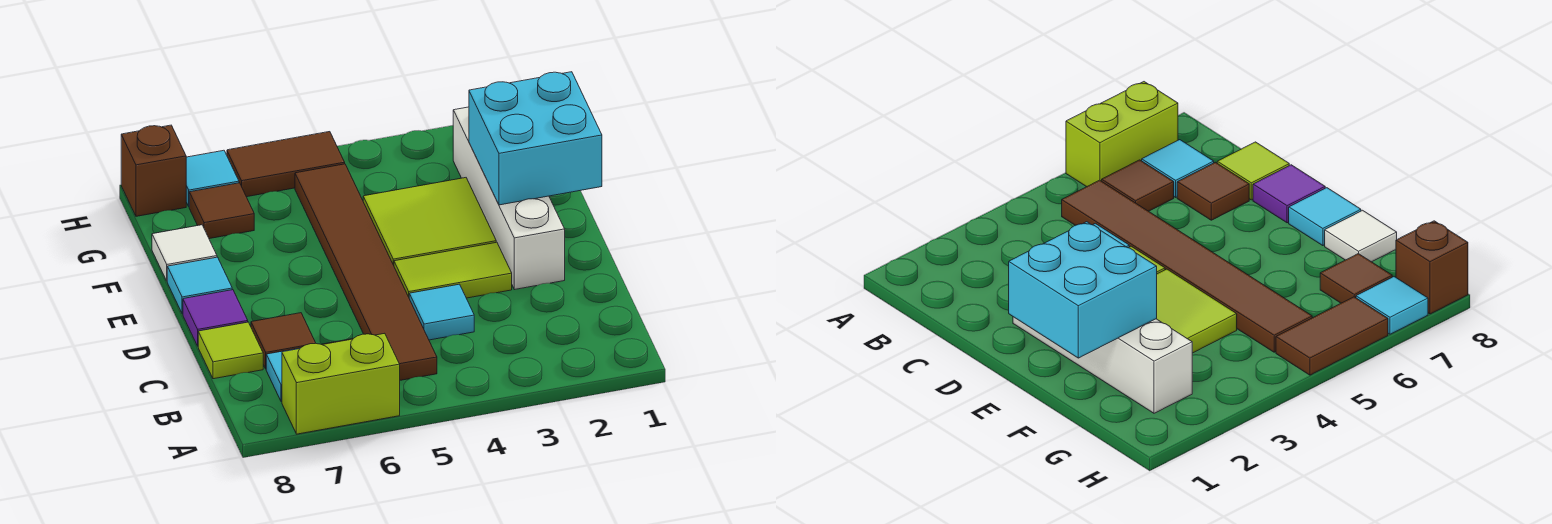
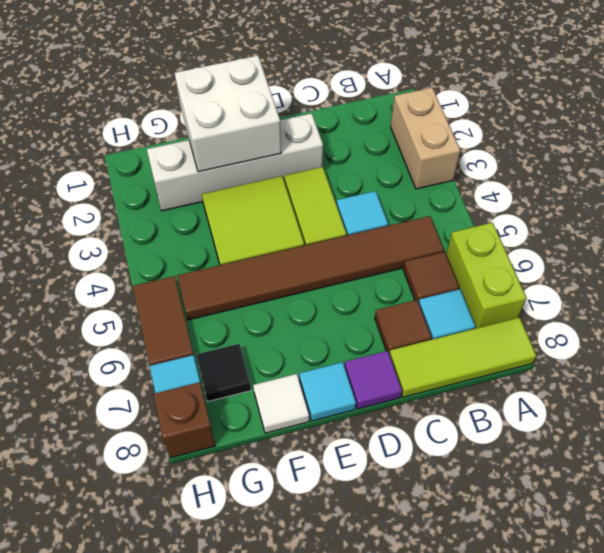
none -> tan brick A2:A3 level 1
lime tile C8 level 1 -> lime tile A8:C8 level 1
cyan brick E1:F2 level 2 -> white brick E1:F2 level 2
brown tile G7 level 1 -> black tile G7 level 1

